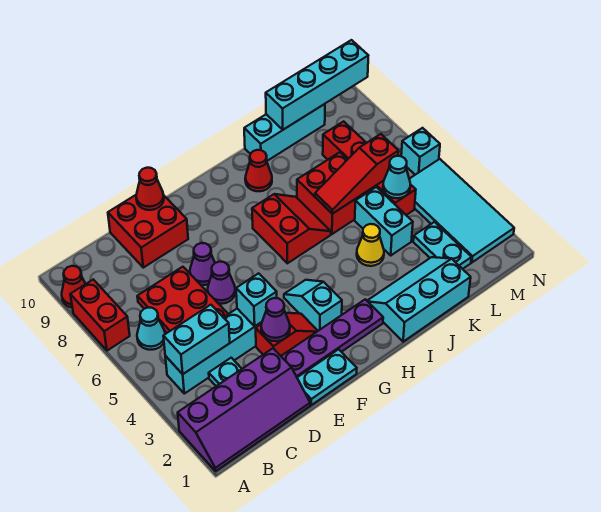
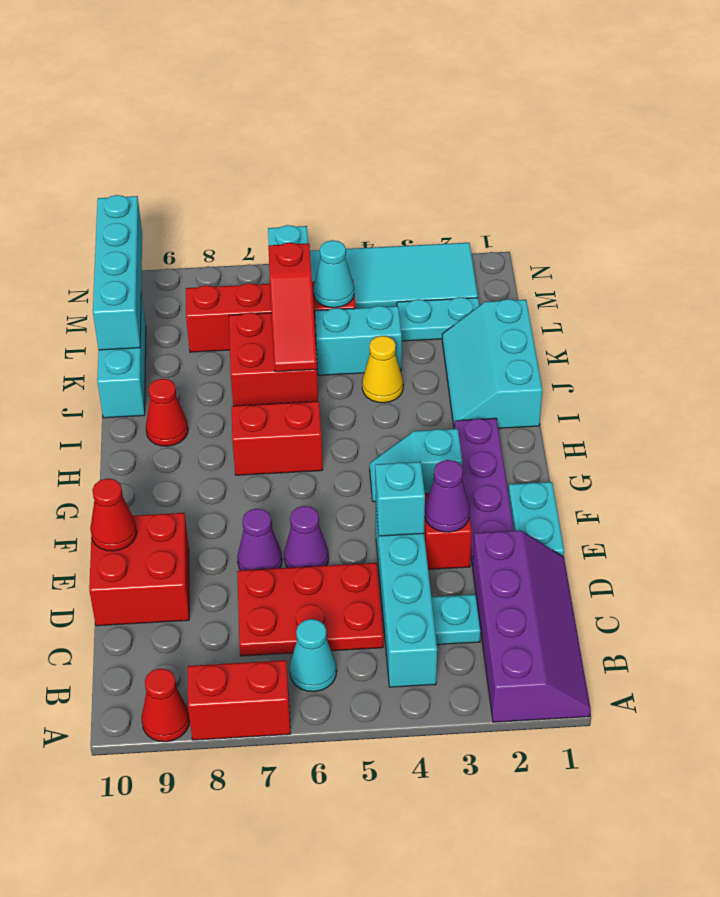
cyan brick B4:C4 level 2 -> none

